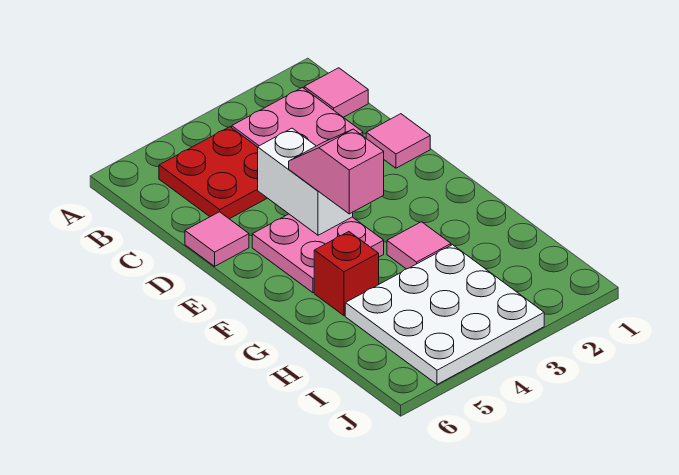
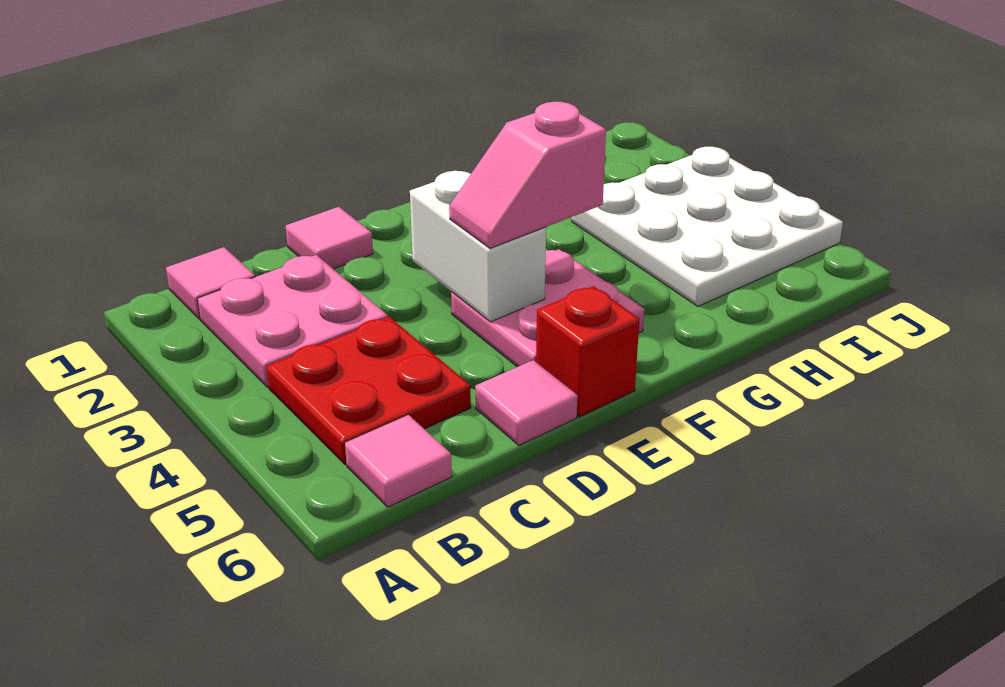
white brick D4:E4 level 2 -> white brick E3:E4 level 2
pink tile G3 level 1 -> pink tile B6 level 1
red brick G5 level 1 -> red brick E6 level 1

